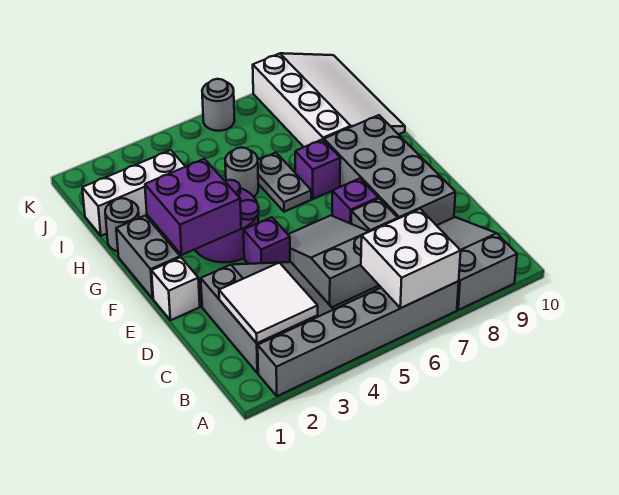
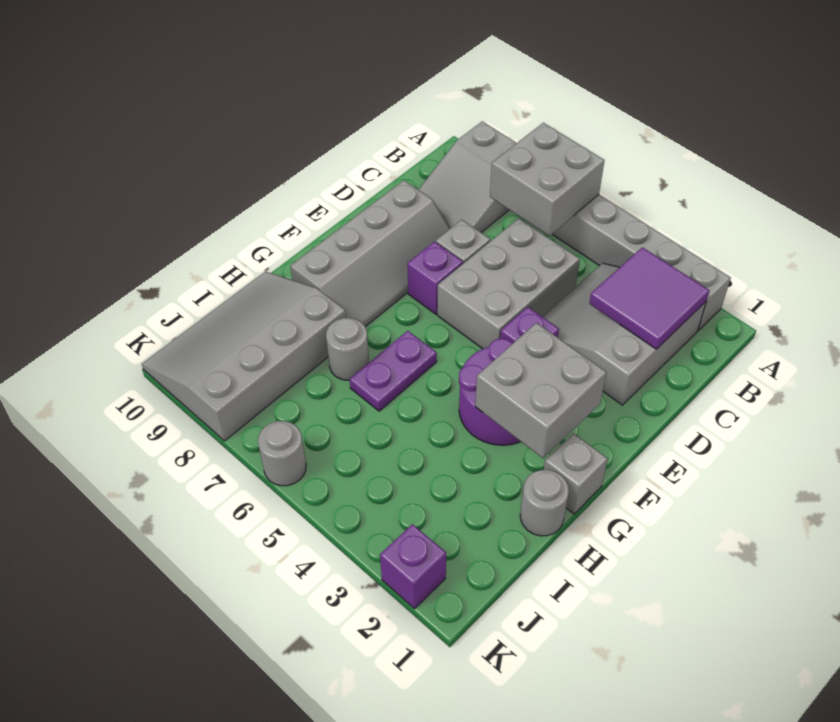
white brick A6:B7 level 2 -> grey brick A6:B7 level 2
white tile B2:C3 level 2 -> purple tile B2:C3 level 2
grey slope C5:E6 level 1 top C -> grey brick C5:E6 level 1
grey brick D8:G9 level 1 -> grey slope D8:G9 level 1 top 9
white brick E1 level 1 -> none
grey brick F1:G1 level 1 -> grey brick G1 level 1
purple brick F2:G3 level 2 -> grey brick F2:G3 level 2
grey plate G6:H6 level 1 -> purple plate G6:H6 level 1
purple brick G7 level 1 -> purple brick K2 level 1
grey round brick H5 level 1 -> grey round brick H7 level 1
white slope H8:K10 level 1 top 8 -> grey slope H8:K10 level 1 top 8
white brick I1:I3 level 1 -> none

